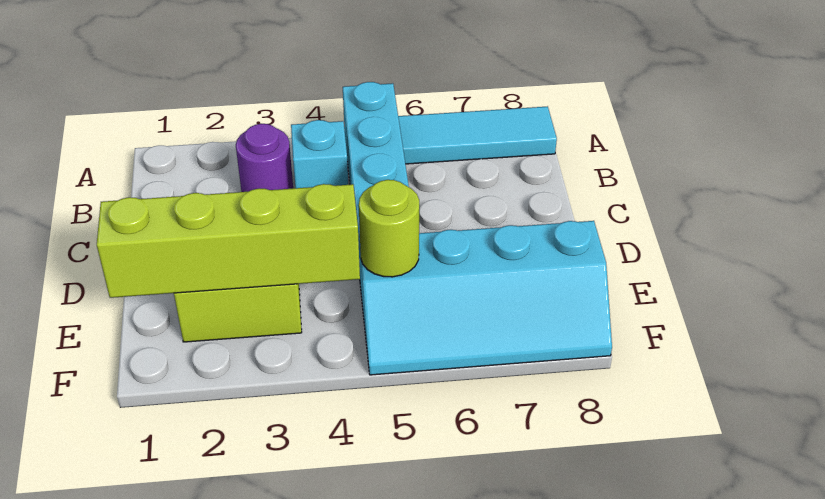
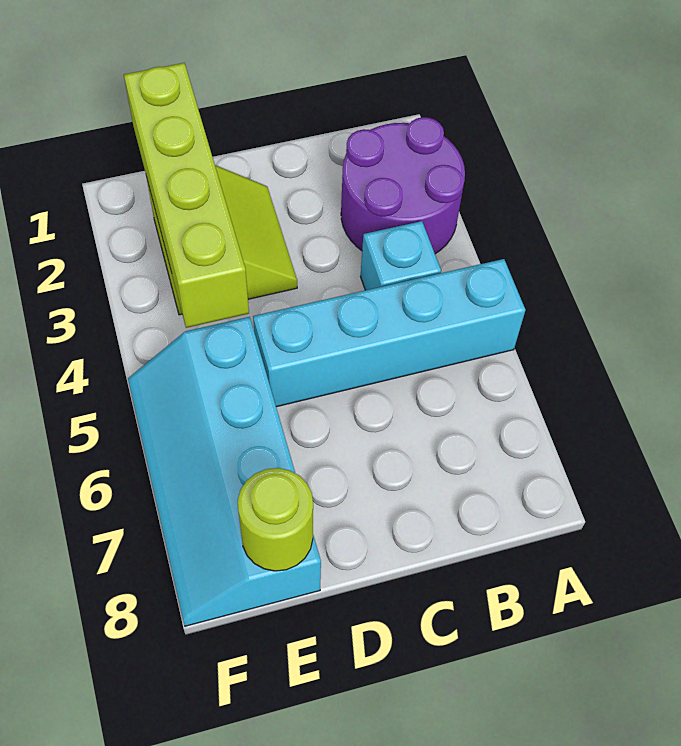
cyan tile A6:A8 level 1 -> none
purple round brick B3 level 1 -> purple round brick A2:B3 level 1
lime round brick E5 level 2 -> lime round brick E8 level 2

